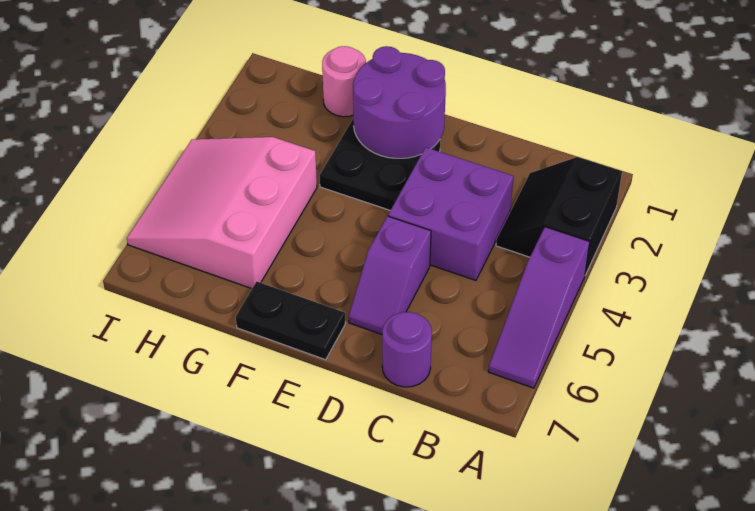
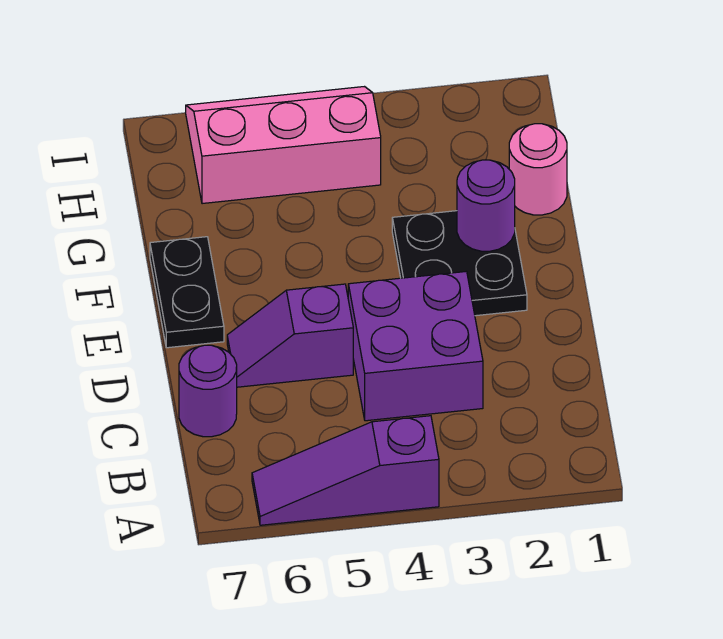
black slope A2:B3 level 1 top A -> none
purple round brick E1:F2 level 2 -> purple round brick F2 level 2
pink slope G4:I6 level 1 top G -> pink slope H4:I6 level 1 top H

